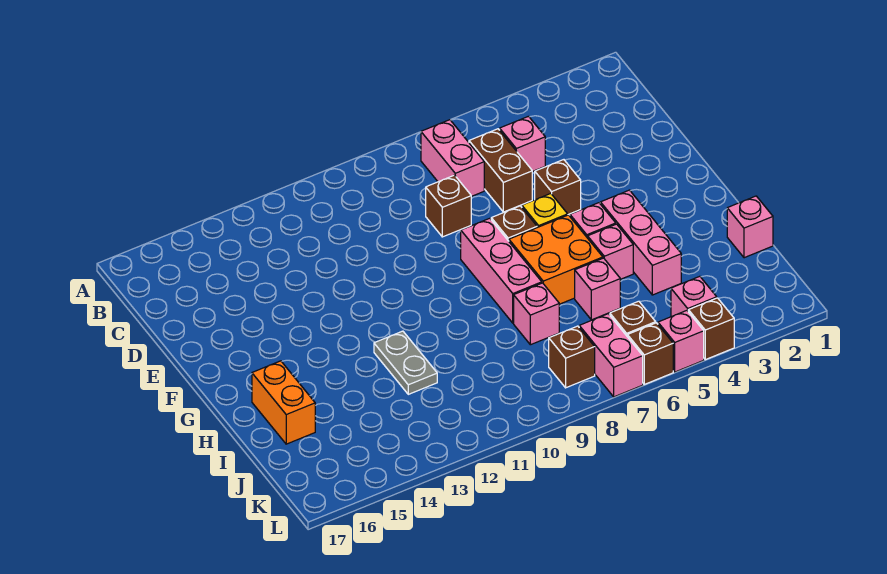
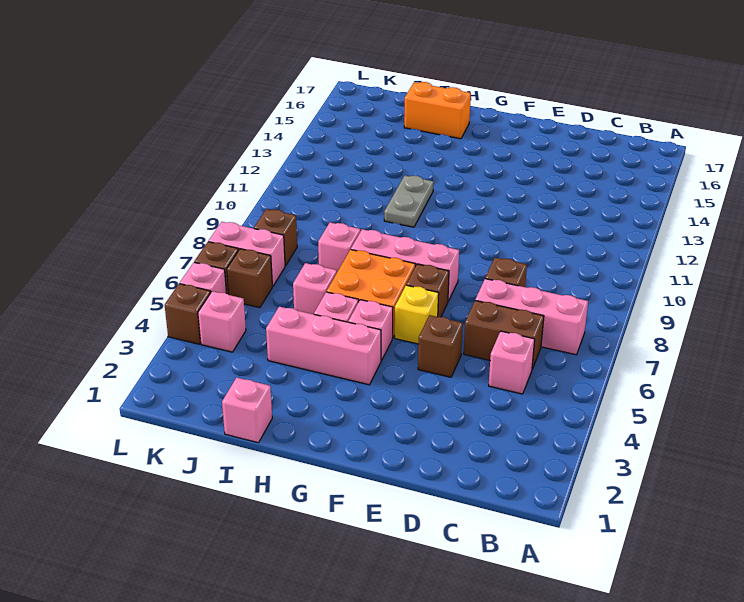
pink brick B7:C7 level 1 -> pink brick B7:D7 level 1
grey plate H12:I12 level 1 -> grey plate H11:H12 level 1

